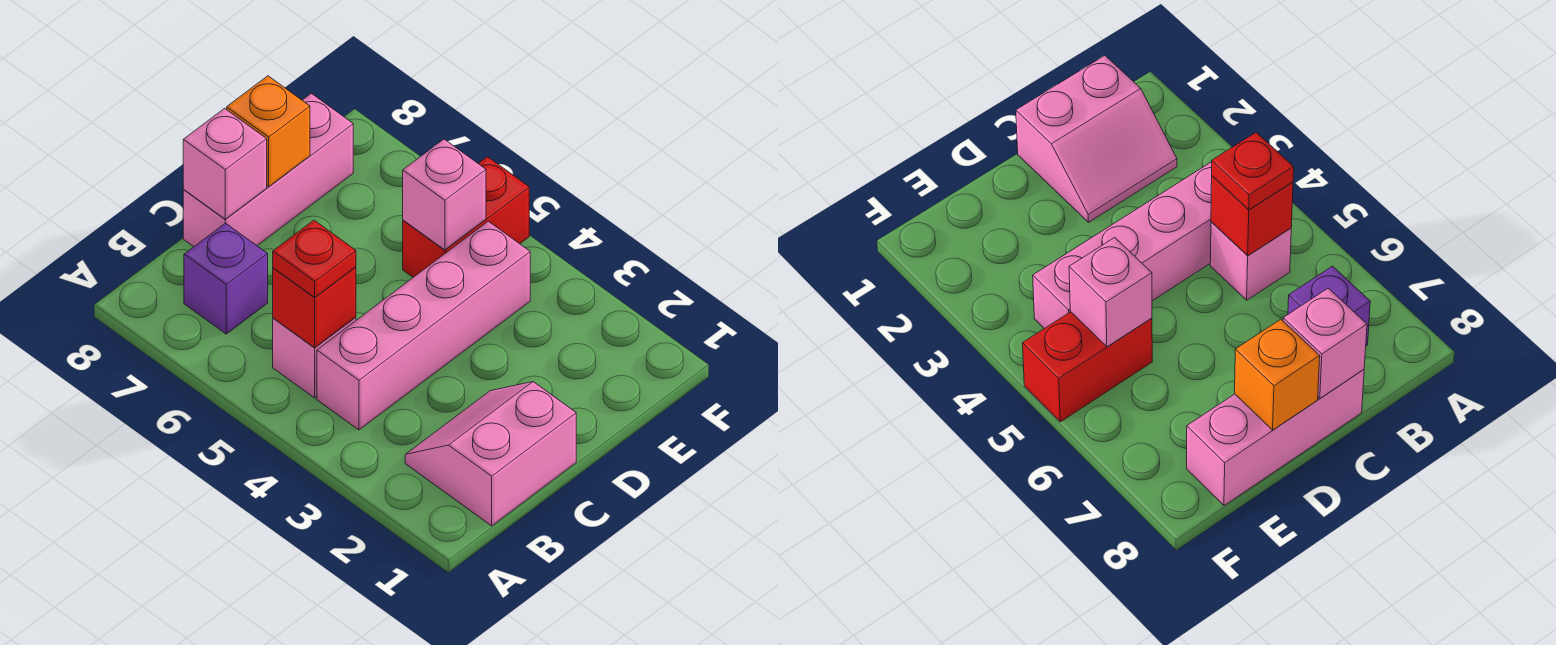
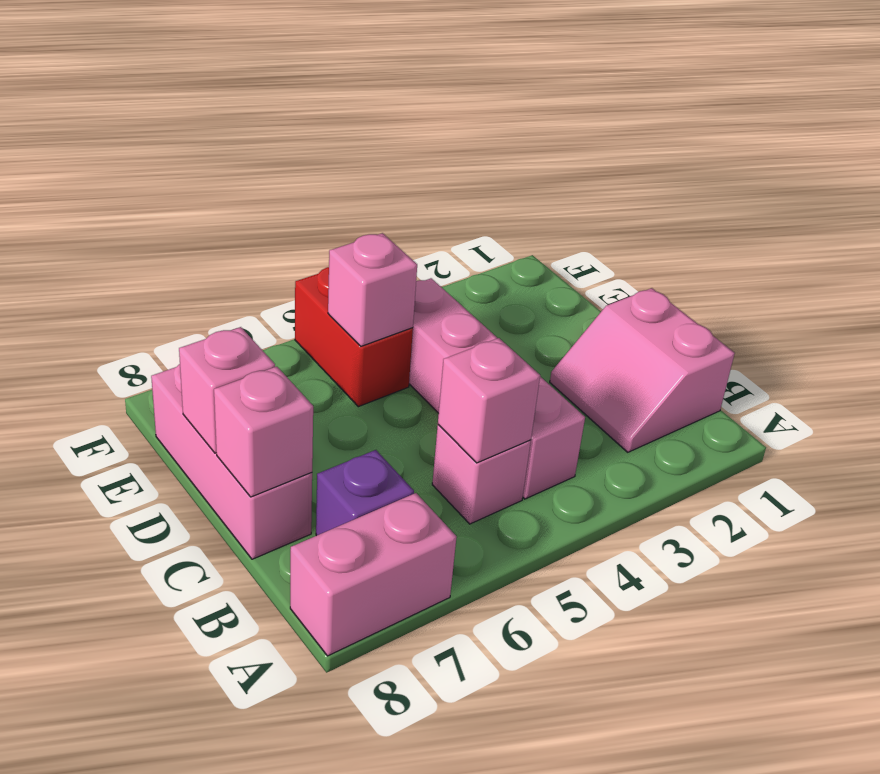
none -> pink brick A7:A8 level 1
red brick B5 level 2 -> pink brick B5 level 2
red plate B5 level 3 -> none
orange brick D8 level 2 -> pink brick D8 level 2

